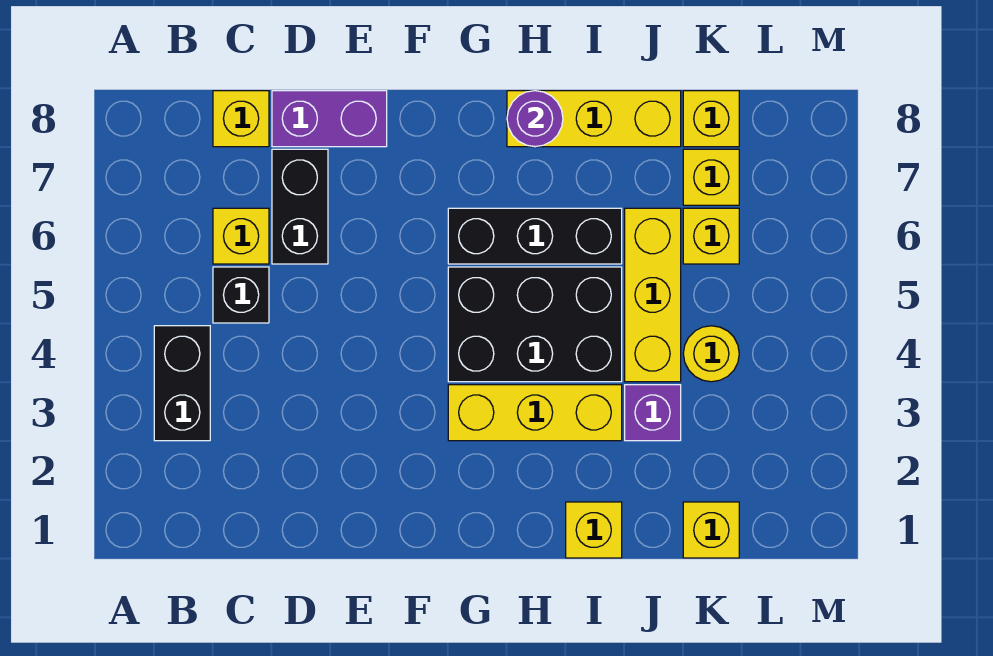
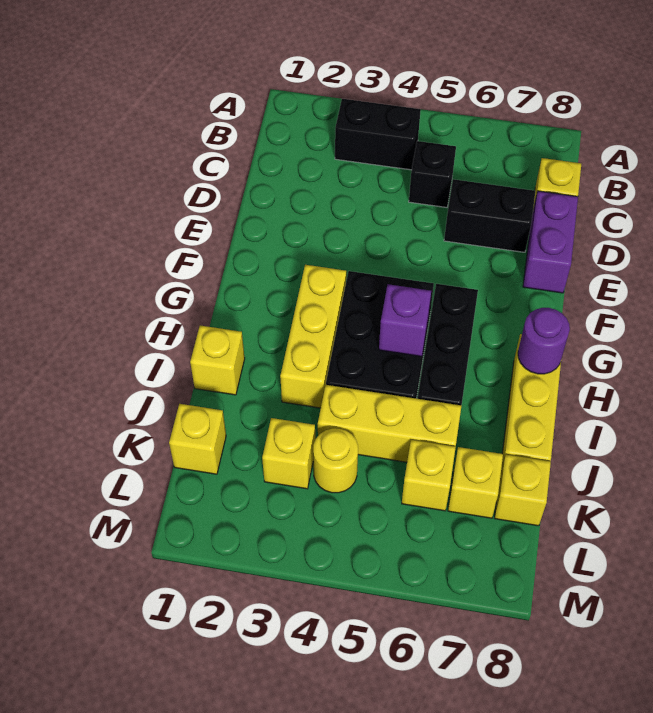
yellow brick C6 level 1 -> yellow brick K3 level 1
purple brick J3 level 1 -> purple brick H5 level 2

